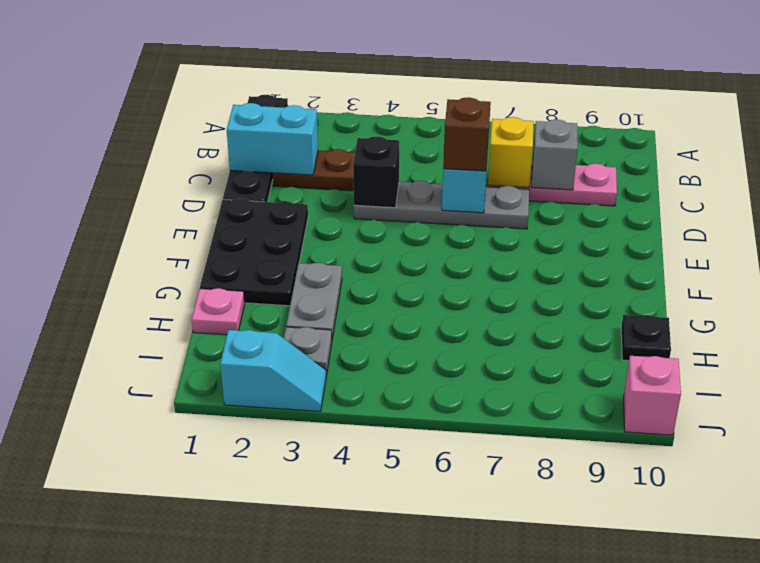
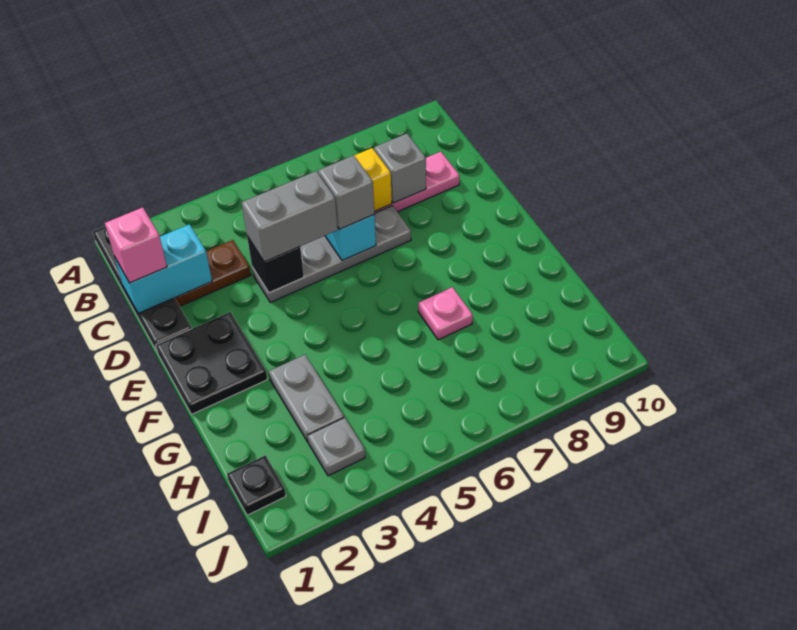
none -> grey brick D4:D5 level 3
brown brick D6 level 3 -> grey brick D6 level 3
black plate E1:G2 level 1 -> black plate E1:F2 level 1
pink plate H1 level 1 -> pink plate G7 level 1
black plate H10 level 1 -> black plate I1 level 1
cyan slope J2:J3 level 1 top 2 -> none
pink brick J10 level 1 -> pink brick C1 level 3

